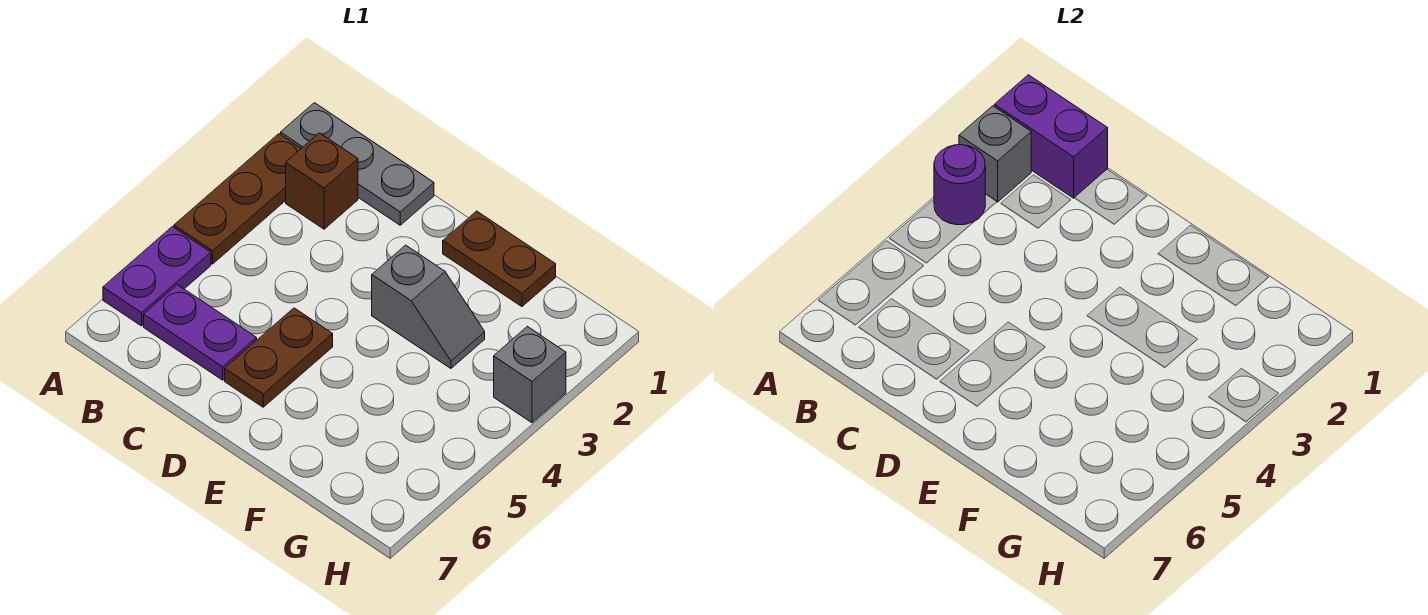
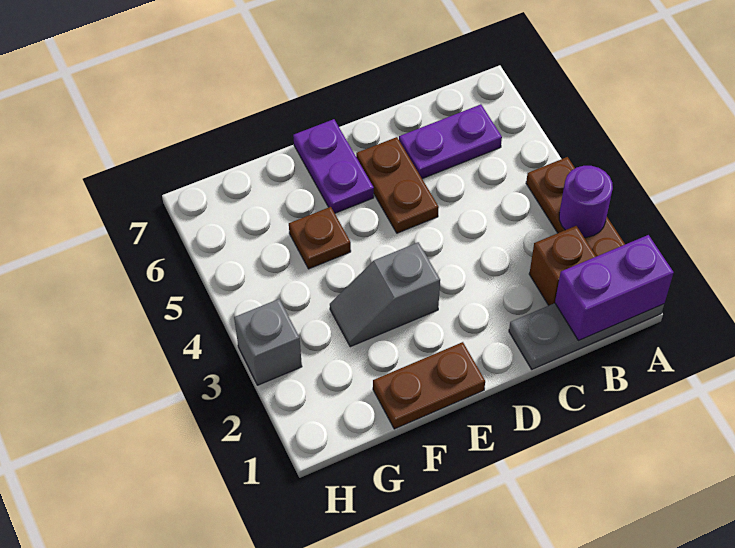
grey brick A2 level 2 -> none
purple plate A5:A6 level 1 -> purple plate E6:E7 level 1
none -> brown plate F5 level 1

